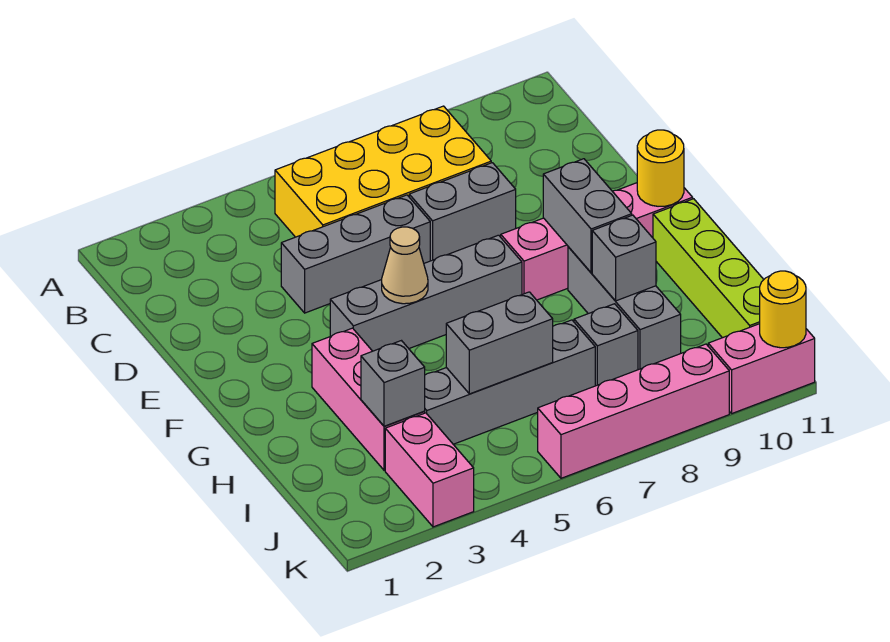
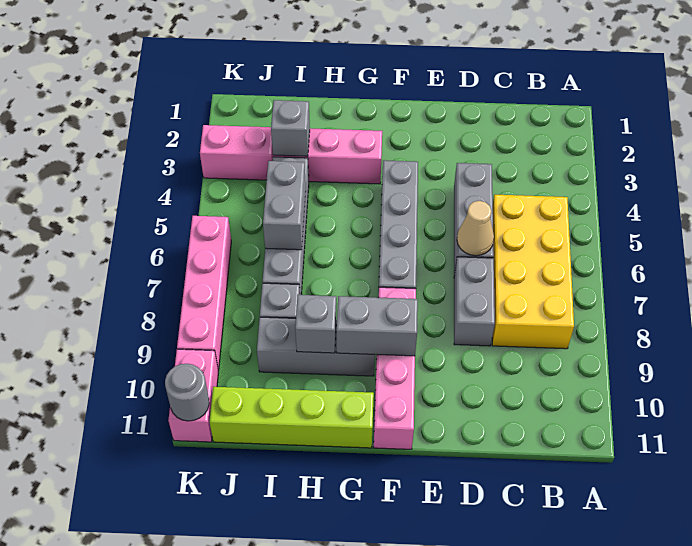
tan cone F5 level 2 -> tan cone D6 level 2
yellow round brick F11 level 2 -> none
yellow round brick K11 level 2 -> grey round brick K11 level 2

